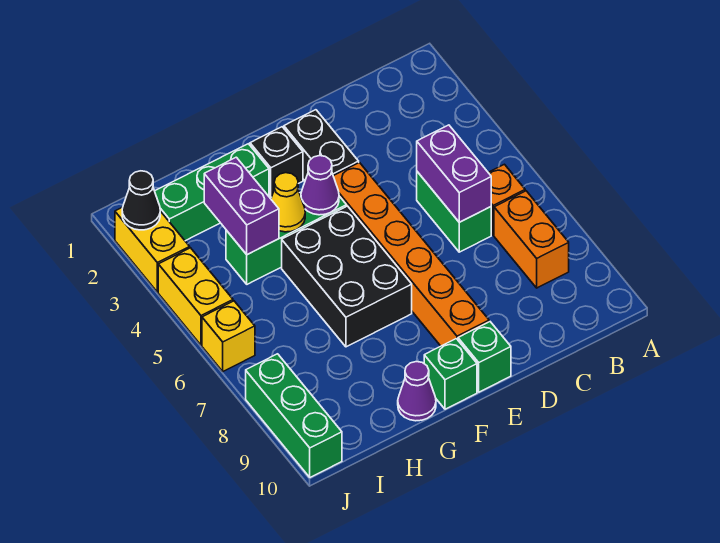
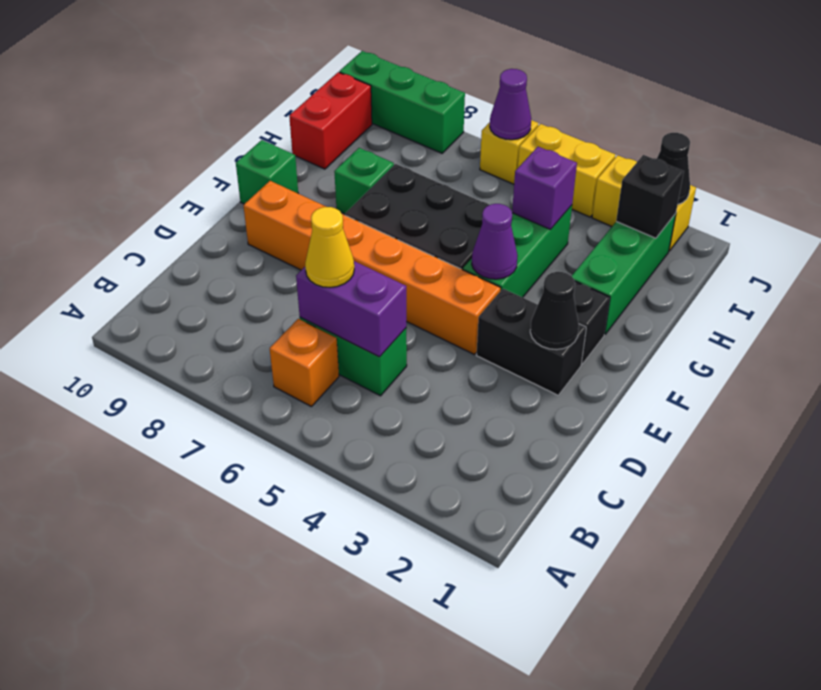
orange brick B7:B8 level 1 -> none
none -> black cone E2 level 2
green brick E10 level 1 -> green brick G8 level 1
yellow cone G4 level 2 -> yellow cone C6 level 3
purple cone G10 level 1 -> purple cone J6 level 2
purple brick H3:H4 level 2 -> purple brick H4 level 2
none -> red brick H10:I10 level 1
none -> black brick I2 level 2

